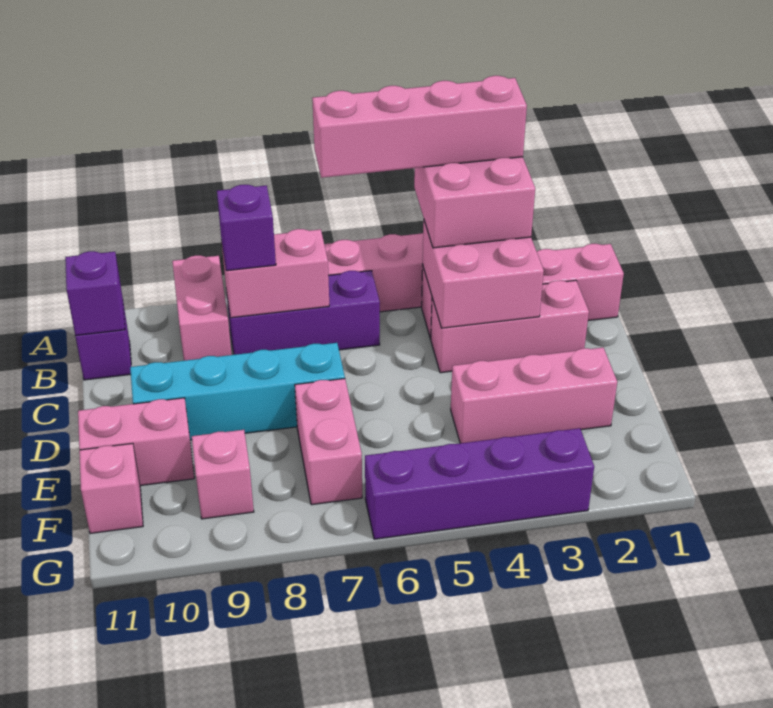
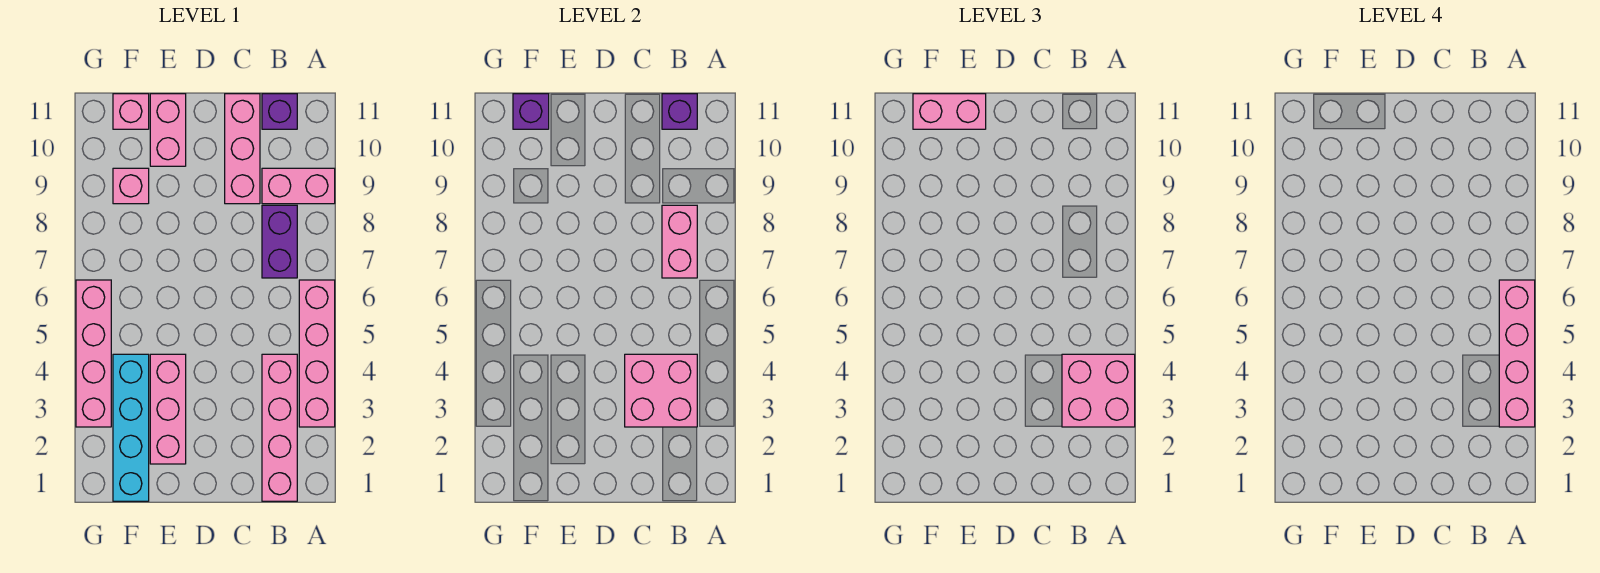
purple brick B6:B8 level 1 -> purple brick B7:B8 level 1
purple brick B8 level 3 -> purple brick F11 level 2
pink brick C2:C4 level 1 -> pink brick C9:C11 level 1
cyan brick D7:D10 level 1 -> cyan brick F1:F4 level 1
pink brick E7:F7 level 1 -> pink brick E11:F11 level 3
purple brick G3:G6 level 1 -> pink brick G3:G6 level 1

